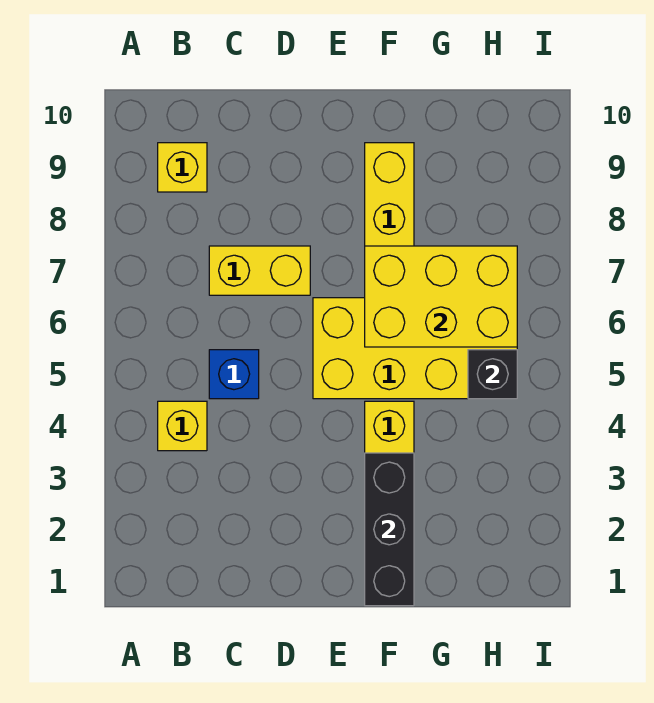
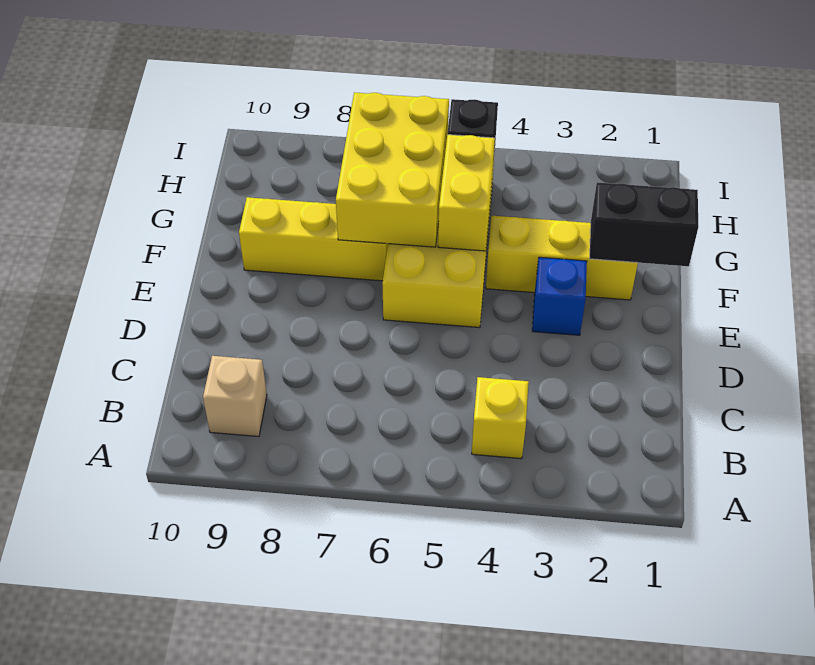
yellow brick B9 level 1 -> tan brick B9 level 1
blue brick C5 level 1 -> blue brick E3 level 1
yellow brick C7:D7 level 1 -> yellow brick F5:G5 level 2
black brick F1:F3 level 2 -> black brick F1:F2 level 2

